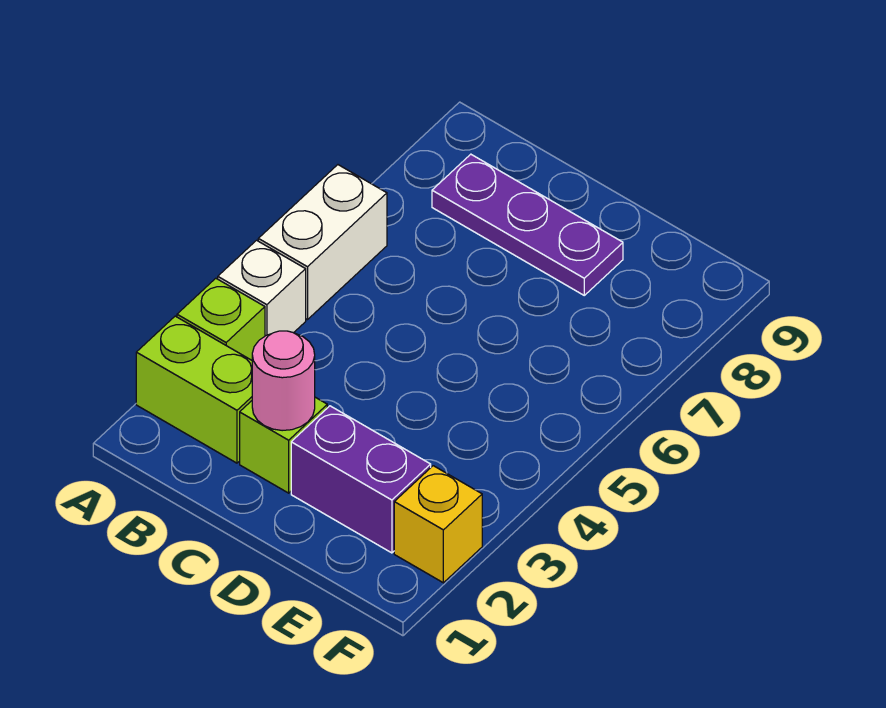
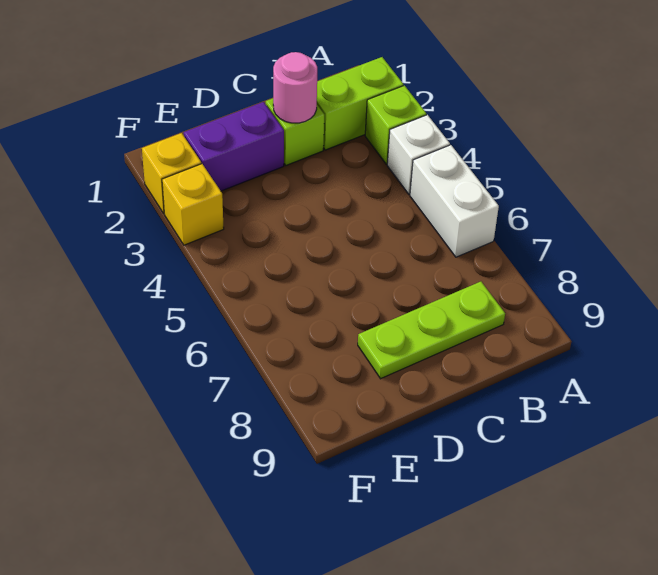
purple plate B8:D8 level 1 -> lime plate B8:D8 level 1
none -> yellow brick F3 level 1

